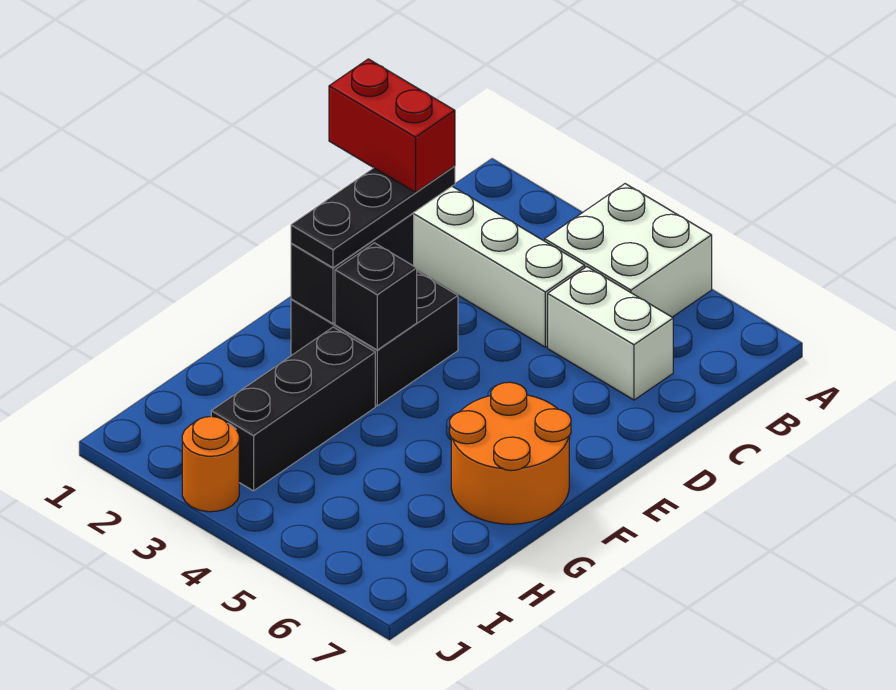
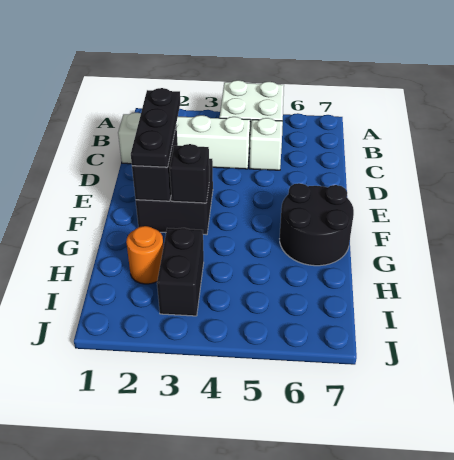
white brick C5:C6 level 1 -> white brick C5 level 1
red brick D1:D2 level 4 -> none
orange round brick F6:G7 level 1 -> black round brick F6:G7 level 1
black brick G3:I3 level 1 -> black brick H3:I3 level 1
orange round brick J3 level 1 -> orange round brick H2 level 1

